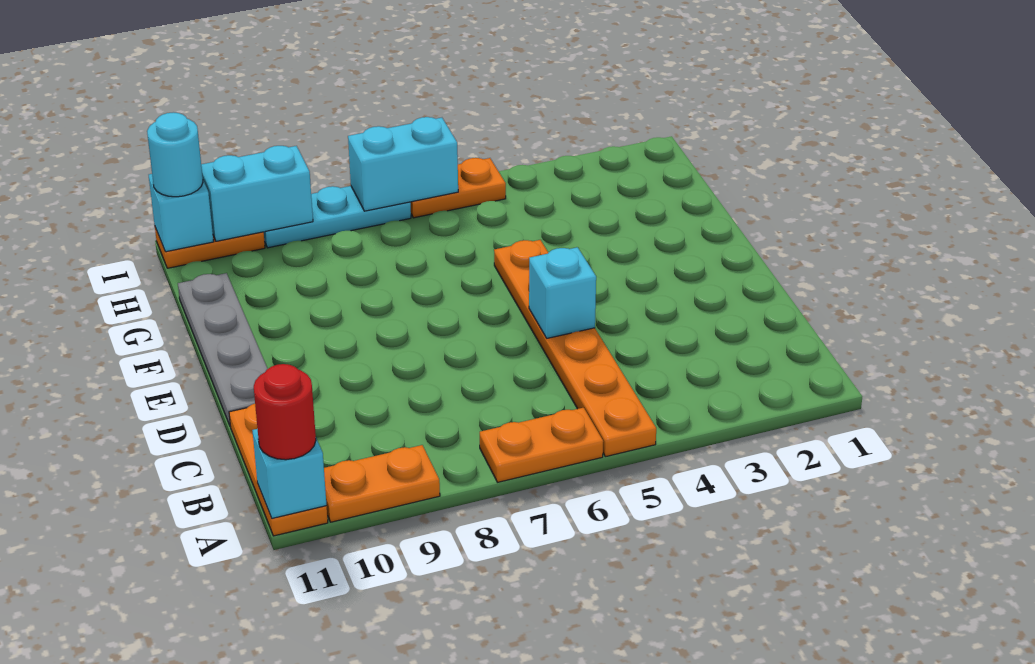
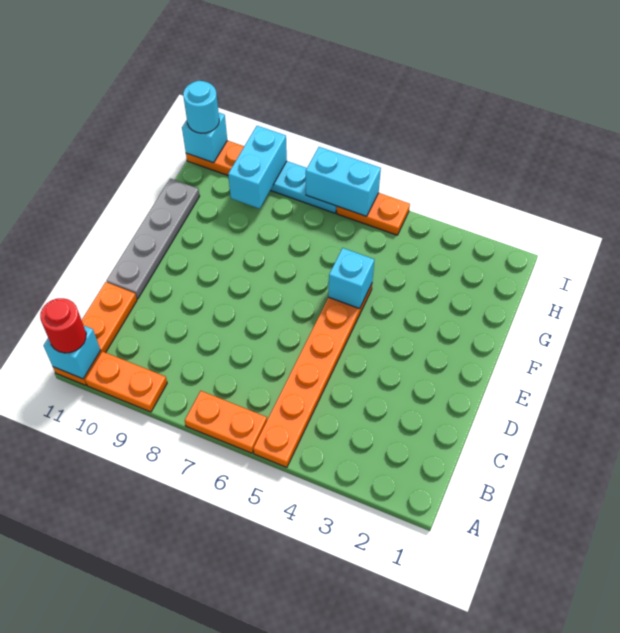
cyan brick D5 level 2 -> cyan brick F5 level 2
cyan brick I9:I10 level 2 -> cyan brick H9:I9 level 2

